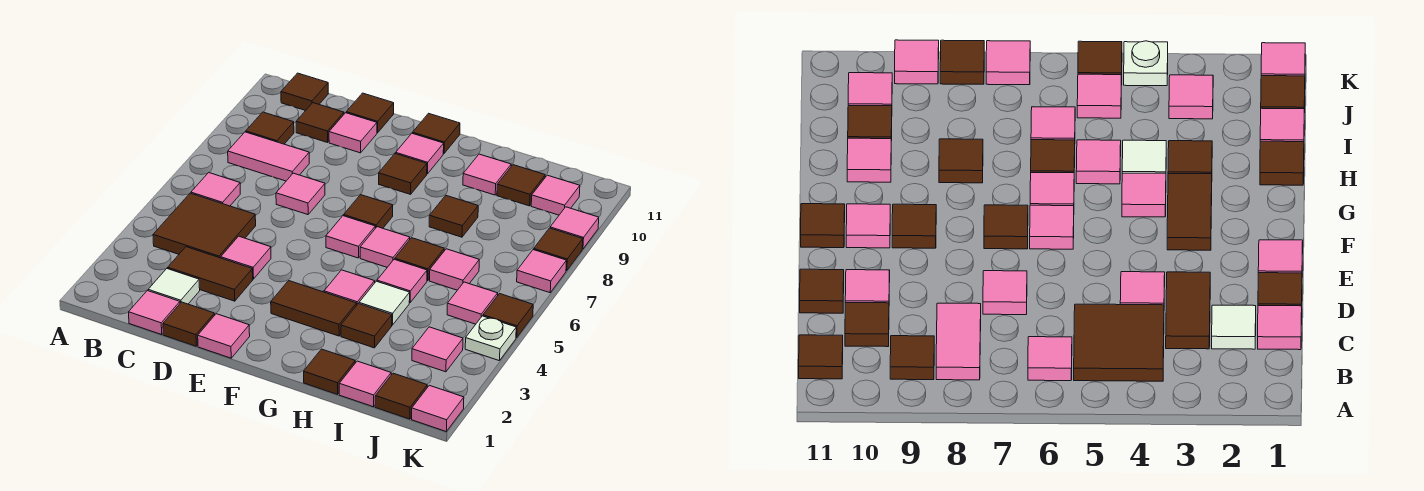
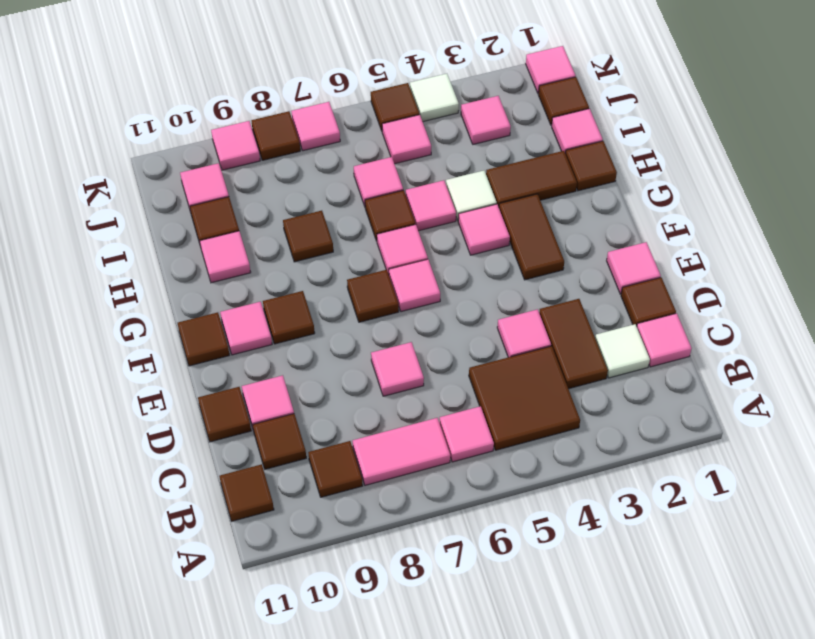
pink tile B8:C8 level 1 -> pink tile B7:B8 level 1
brown tile H3 level 1 -> brown tile H2:H3 level 1
white plate K4 level 1 -> white tile K4 level 1

